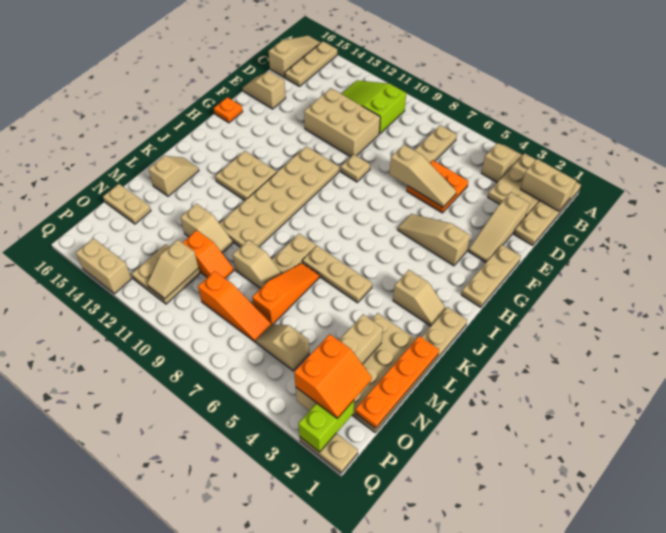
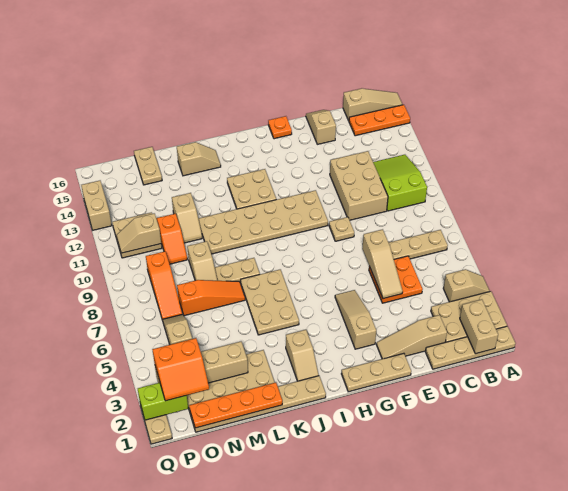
tan plate A15:C15 level 1 -> orange plate A15:C15 level 1
tan plate K5:K7 level 1 -> tan plate J5:K7 level 1

